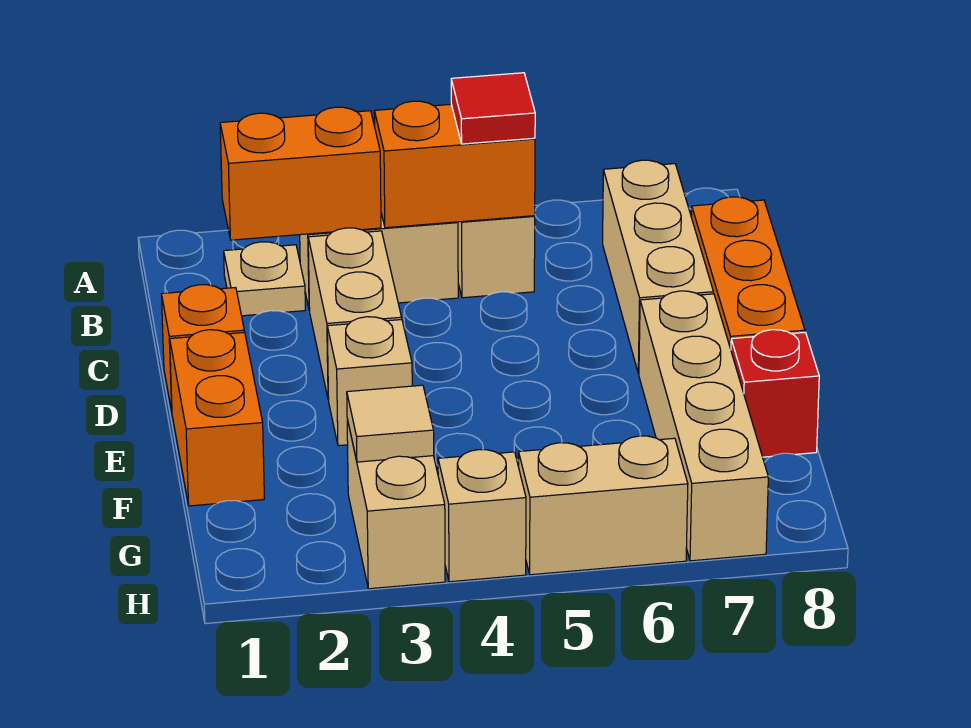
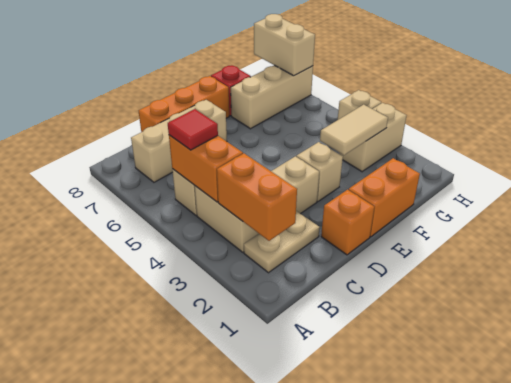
tan plate B2 level 1 -> tan plate B2:C2 level 1
tan brick E7:H7 level 1 -> tan brick F7:H7 level 1
tan tile G3 level 2 -> tan tile F3:G3 level 2
tan brick H5:H6 level 1 -> tan brick H7:H8 level 2

